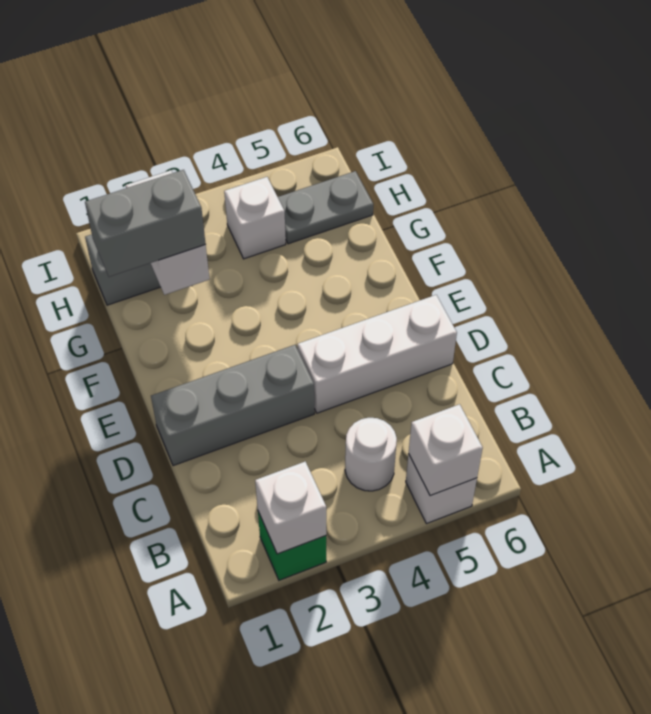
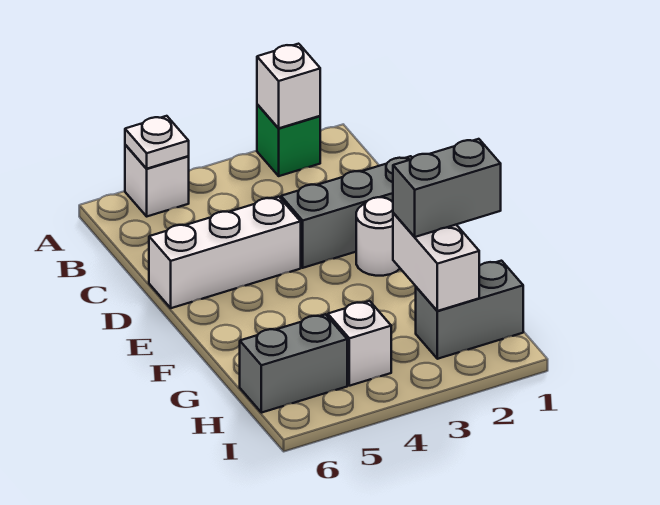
white brick A5 level 2 -> white plate A5 level 2
white round brick B4 level 1 -> white round brick E2 level 1
grey plate H5:H6 level 1 -> grey brick H5:H6 level 1

